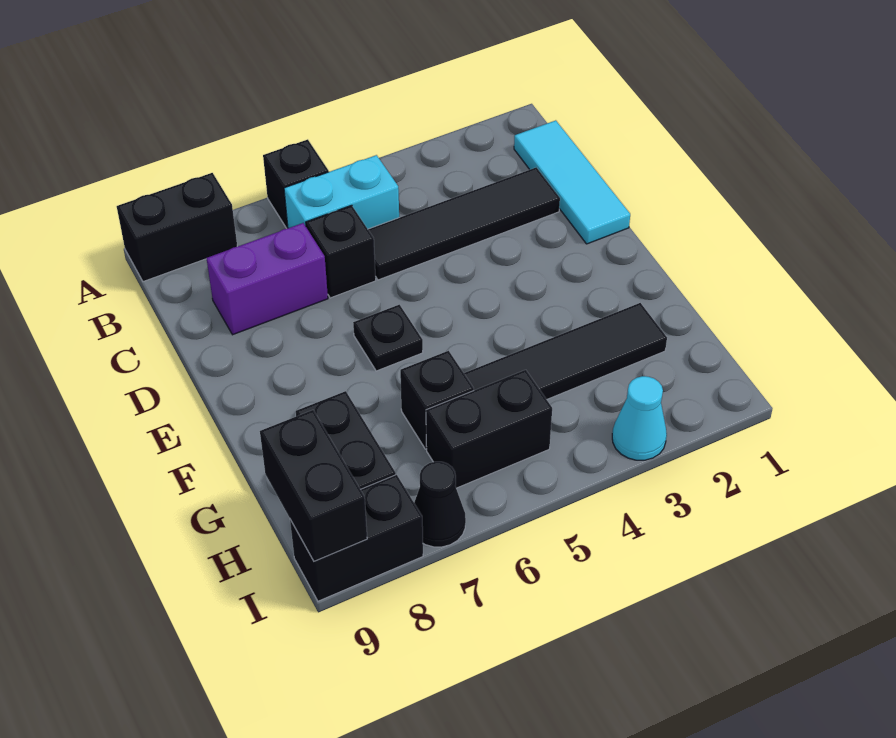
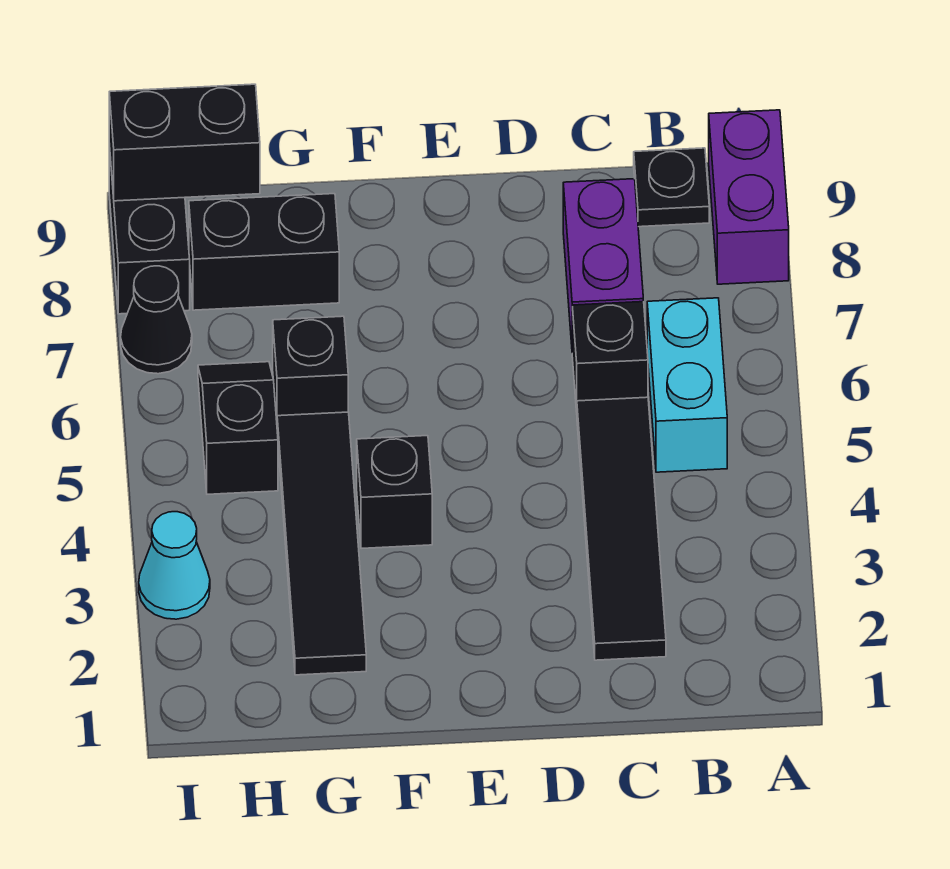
black brick A6 level 1 -> black brick F4 level 1
black brick A8:A9 level 1 -> purple brick A8:A9 level 1
cyan tile B1:D1 level 1 -> none
black plate E6 level 1 -> black plate B9 level 1
black brick H5:H6 level 1 -> black slope H5:H6 level 1 top 5

